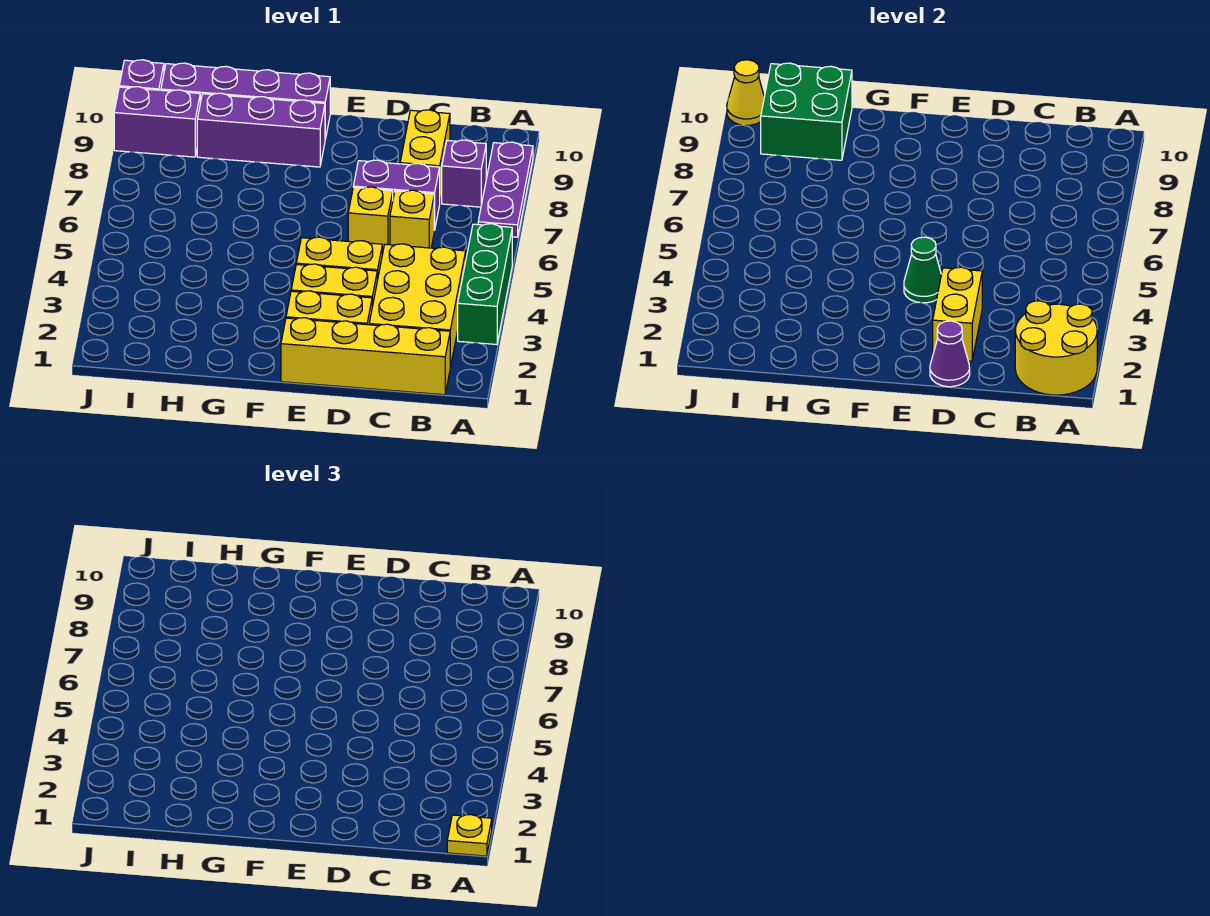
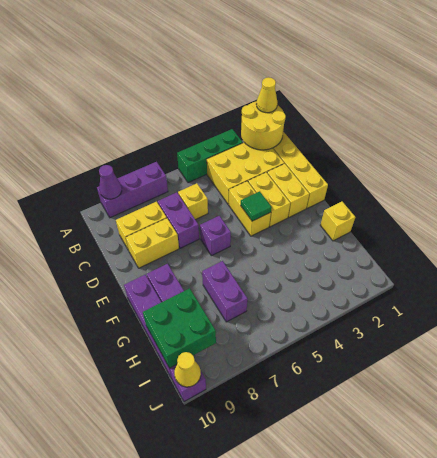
yellow plate A1 level 3 -> yellow cone A1 level 3
purple plate A7:A9 level 1 -> purple brick A7:A9 level 1
purple brick B8 level 1 -> purple brick E6 level 1
purple cone D1 level 2 -> purple cone A9 level 2
yellow brick D2:D3 level 2 -> yellow brick D8:D9 level 1
yellow brick D6 level 1 -> yellow brick G1 level 1
green cone E4 level 2 -> green tile E4 level 2
purple brick I9:J9 level 1 -> purple brick G7:H7 level 1

